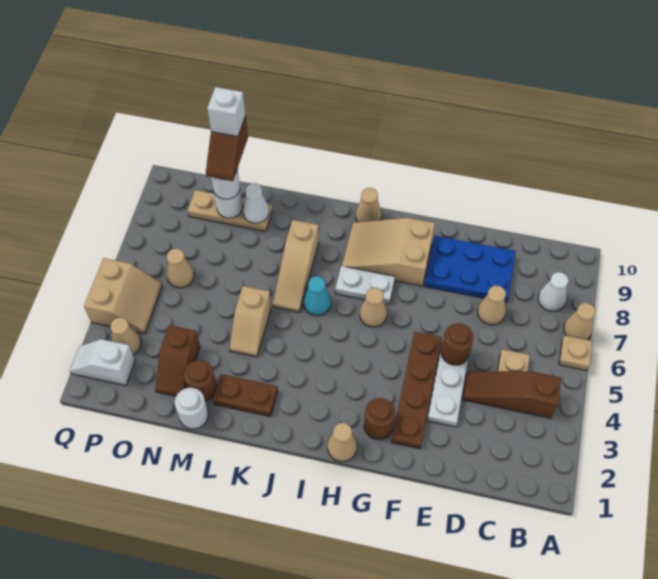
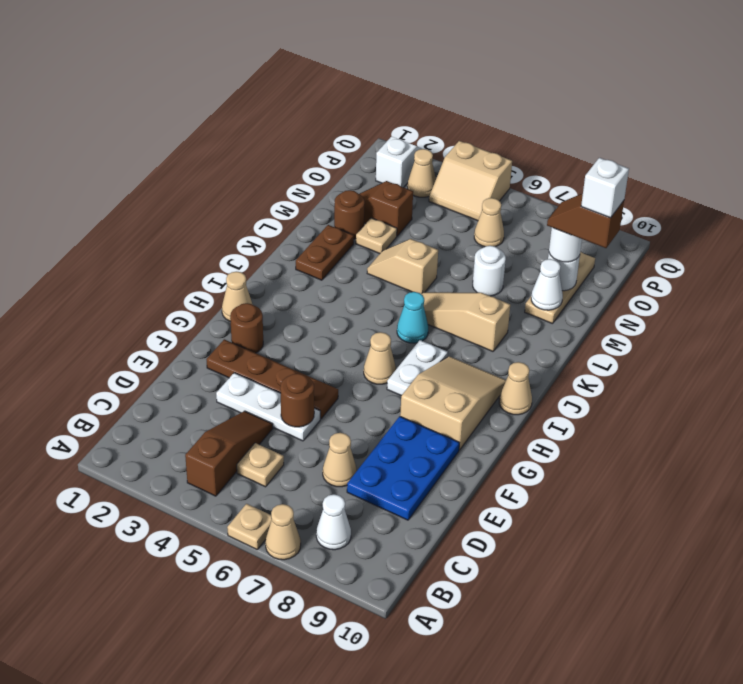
white round brick M1 level 1 -> white round brick M7 level 1
none -> tan plate M3 level 1

